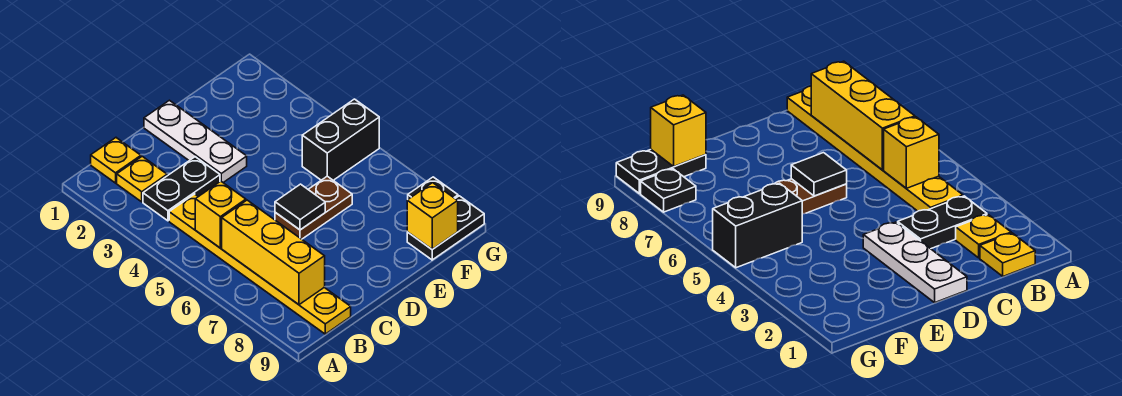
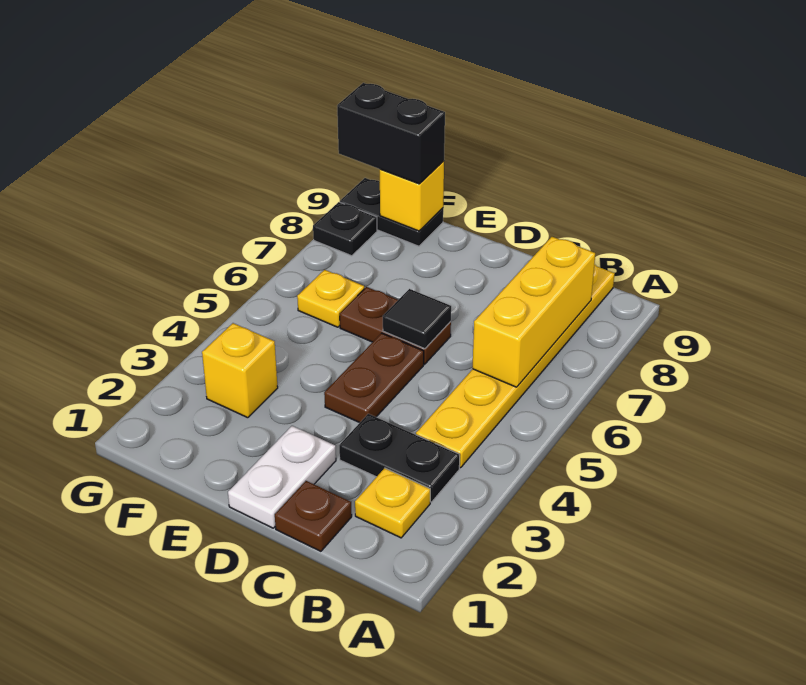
yellow plate B1 level 1 -> yellow plate F6 level 1
yellow brick B5 level 2 -> yellow brick F3 level 1
none -> brown plate C1 level 1
white plate D1:D3 level 1 -> white plate D1:D2 level 1
none -> brown plate D4:D5 level 1
black brick F5:G5 level 1 -> black brick F9:G9 level 3

